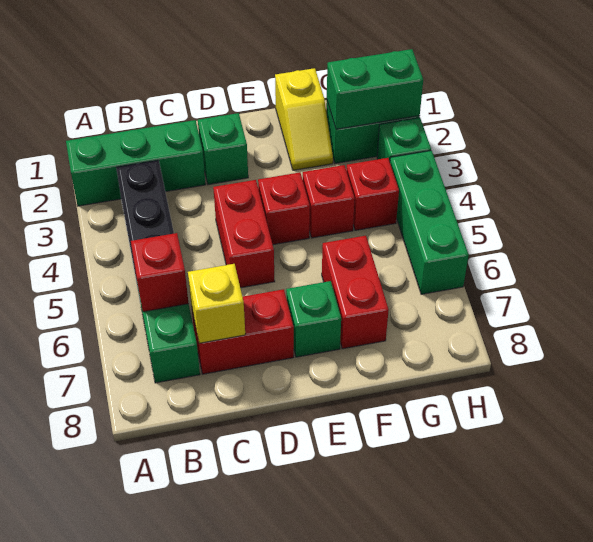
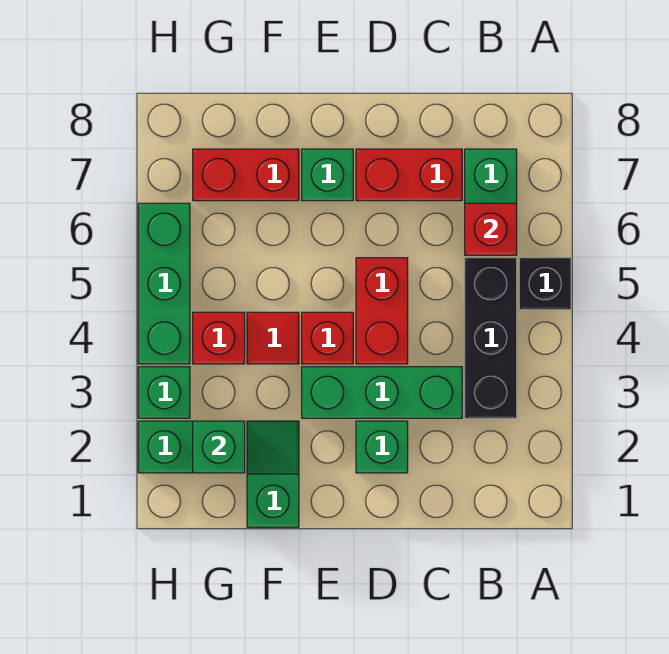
green brick A2:C2 level 1 -> green brick C3:E3 level 1
none -> black brick A5 level 1
yellow brick C7 level 2 -> none
yellow slope F1:F2 level 1 top 1 -> green slope F1:F2 level 1 top 1
red brick F4 level 1 -> red tile F4 level 1
red brick F6:F7 level 1 -> red brick F7:G7 level 1
green brick G2:H2 level 2 -> green brick G2 level 2

